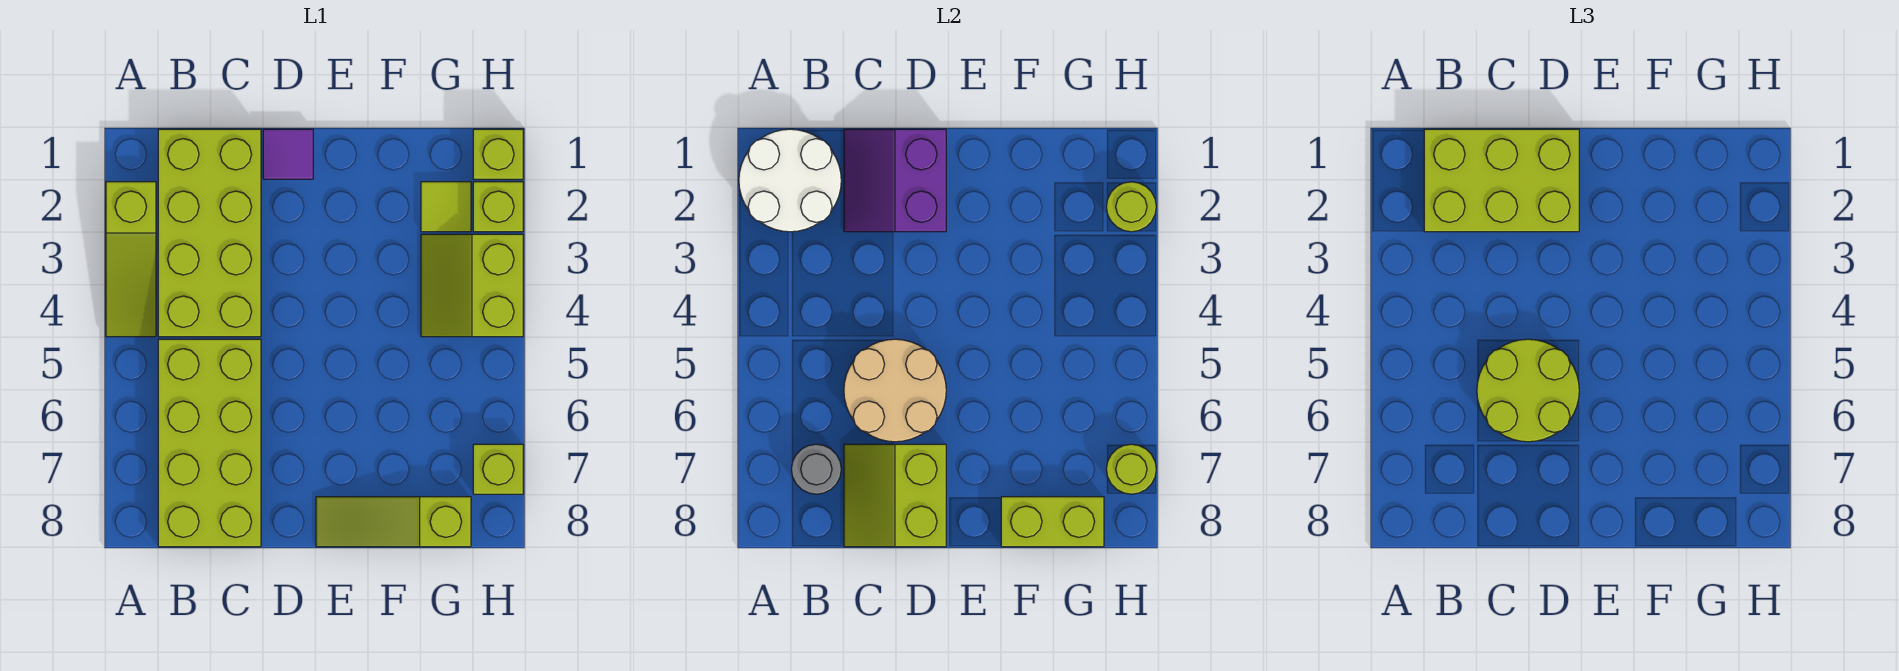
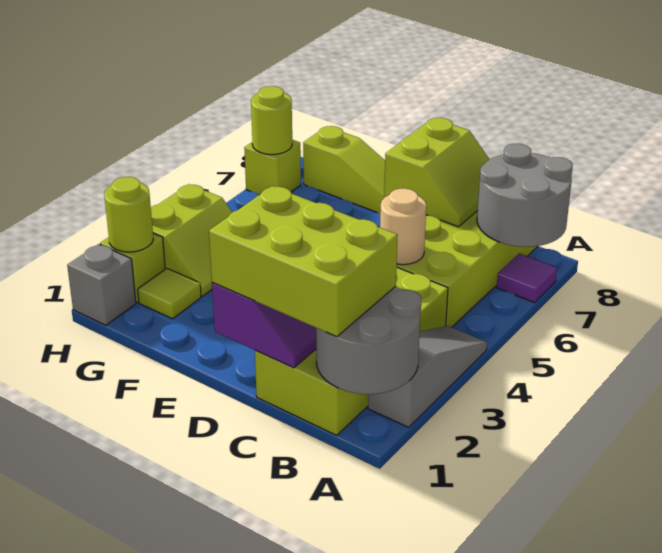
white round brick A1:B2 level 2 -> grey round brick A1:B2 level 2
lime slope A2:A4 level 1 top 2 -> grey slope A2:A4 level 1 top 2
grey round brick B7 level 2 -> grey round brick A7:B8 level 2
tan round brick C5:D6 level 2 -> tan round brick C5 level 2
lime round brick C5:D6 level 3 -> none
purple tile D1 level 1 -> purple tile A7 level 1
lime brick F8:G8 level 2 -> none
lime brick H1 level 1 -> grey brick H1 level 1

